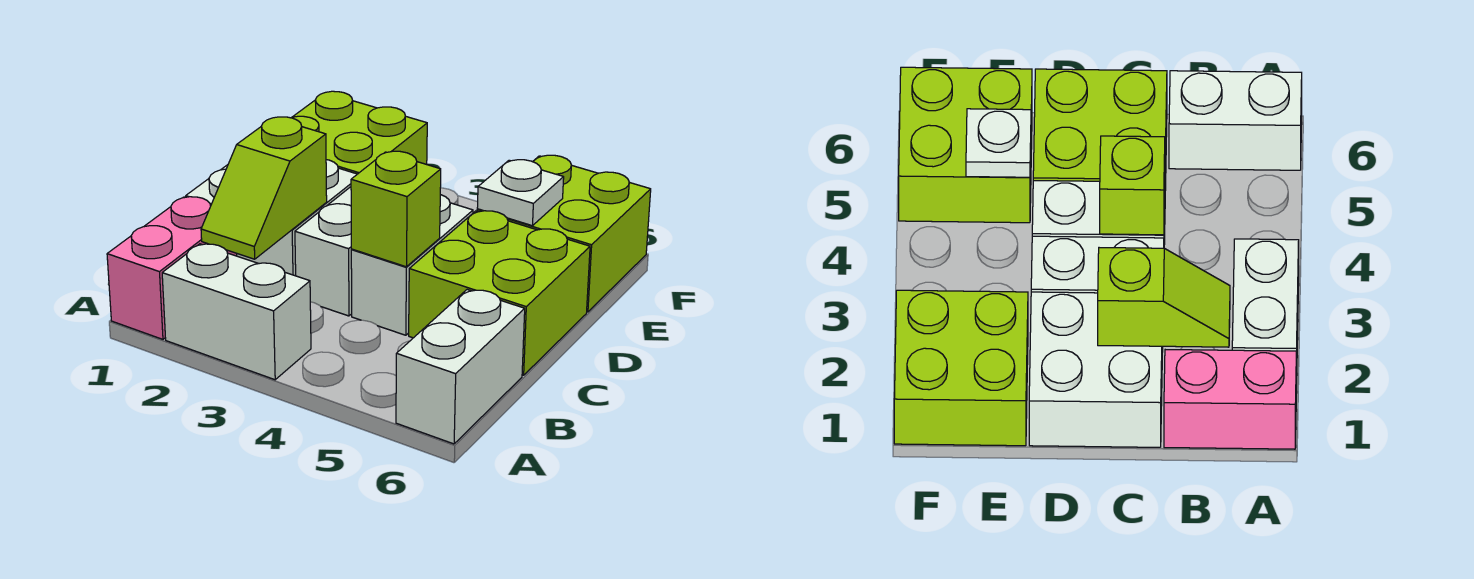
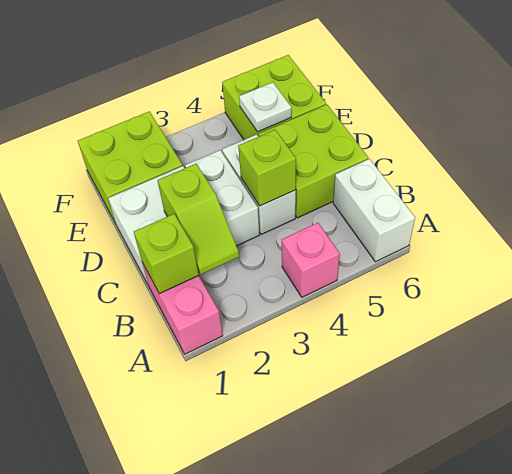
white brick A2:A3 level 1 -> none
none -> pink brick A4 level 1
none -> lime brick B1 level 2

